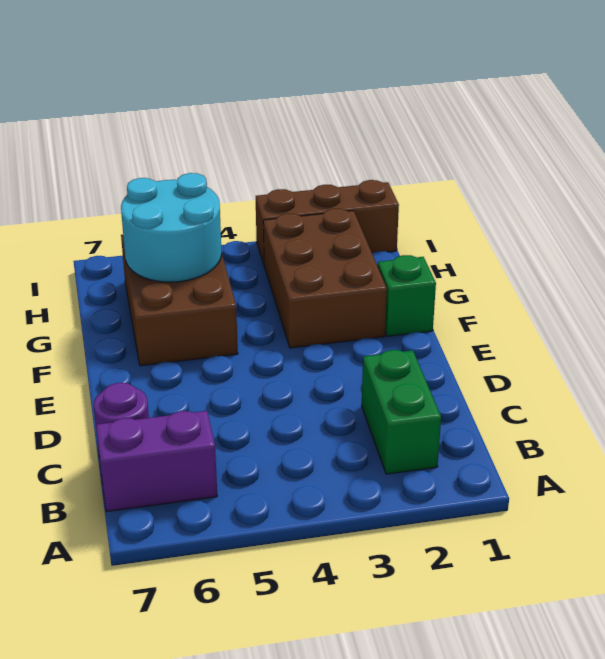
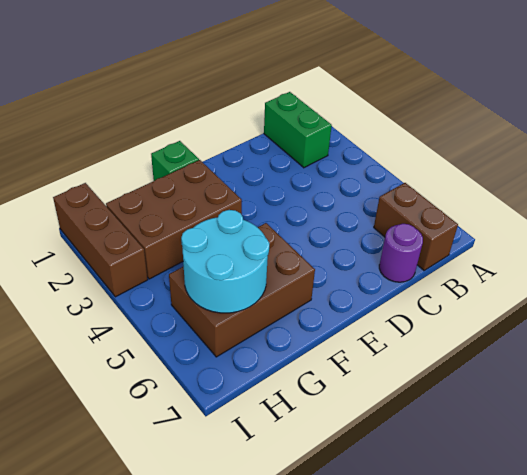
green brick B2:C2 level 1 -> green brick B1:B2 level 1
purple brick B6:B7 level 1 -> brown brick B6:B7 level 1

